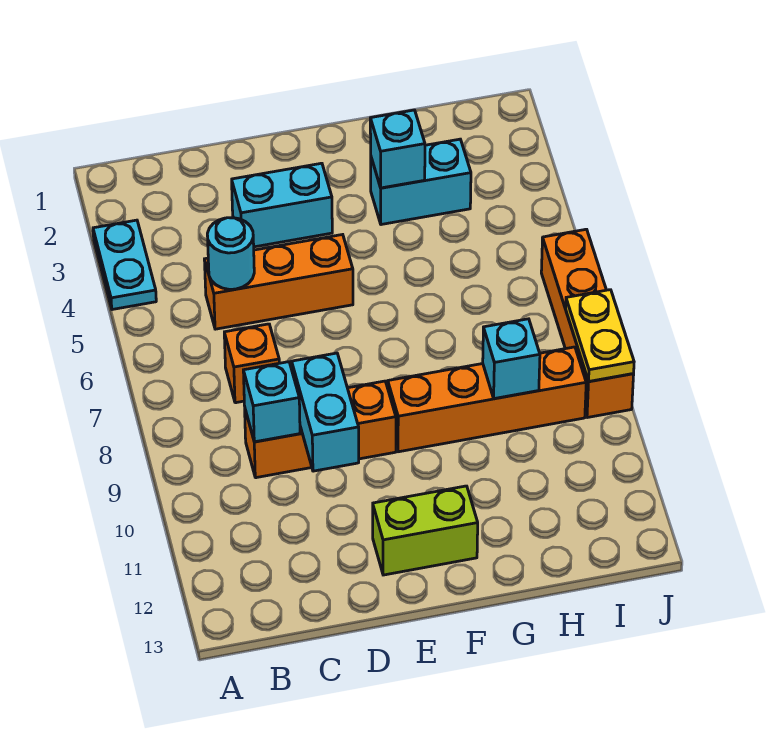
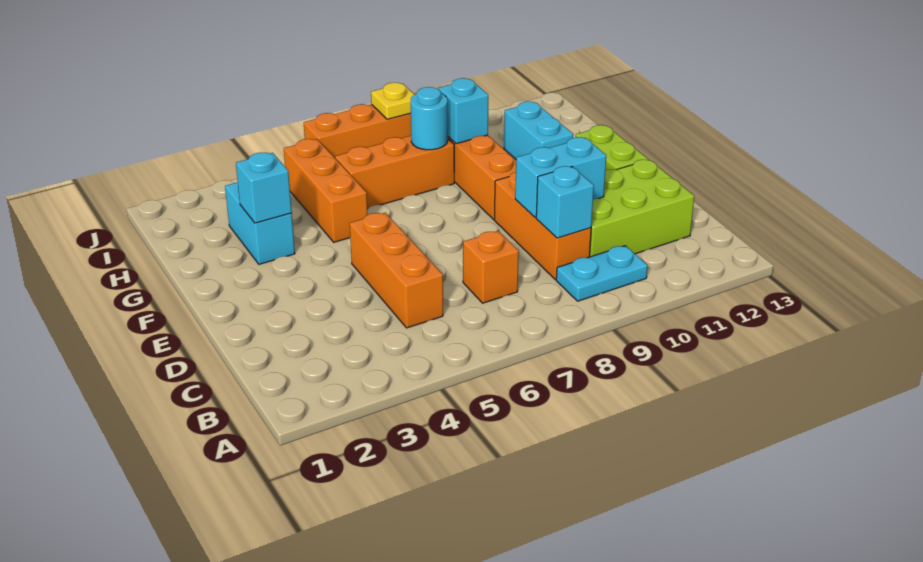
cyan plate A3:A4 level 1 -> cyan plate B9:B10 level 1
cyan round brick C5 level 2 -> cyan round brick H8 level 2
none -> lime brick C10:D12 level 1
cyan brick D3:E3 level 1 -> cyan brick G11:H11 level 1
none -> orange brick G5:I5 level 1
none -> orange brick H6:H8 level 1
yellow plate J8:J9 level 2 -> yellow plate J8 level 2

